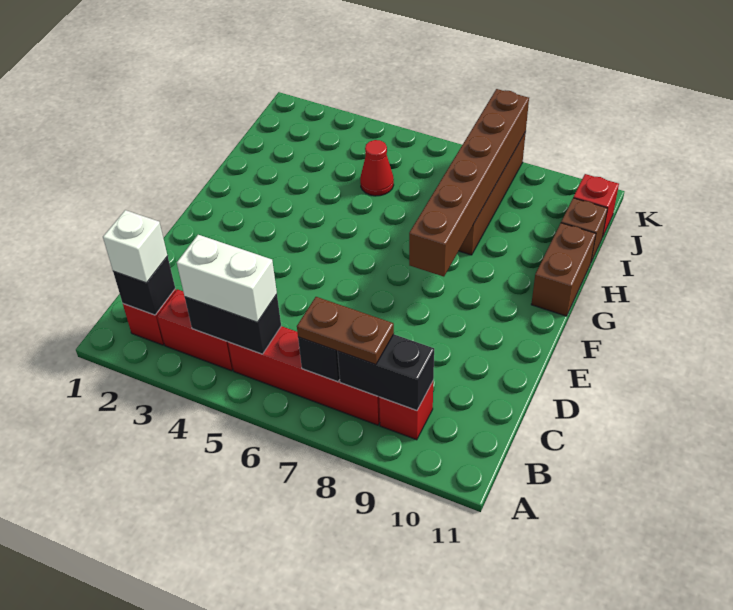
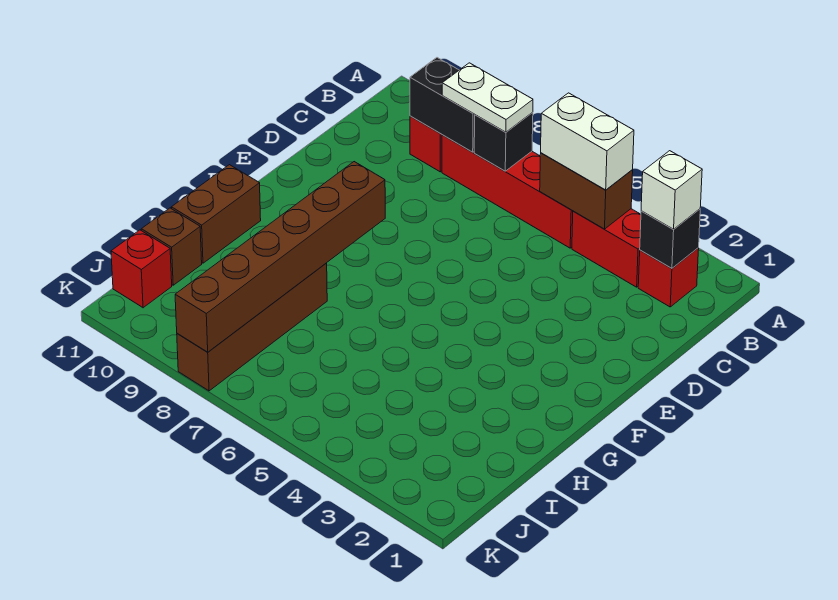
black brick B4:B5 level 2 -> brown brick B4:B5 level 2
brown plate B7:B8 level 3 -> white plate B7:B8 level 3
red cone I5 level 1 -> none

